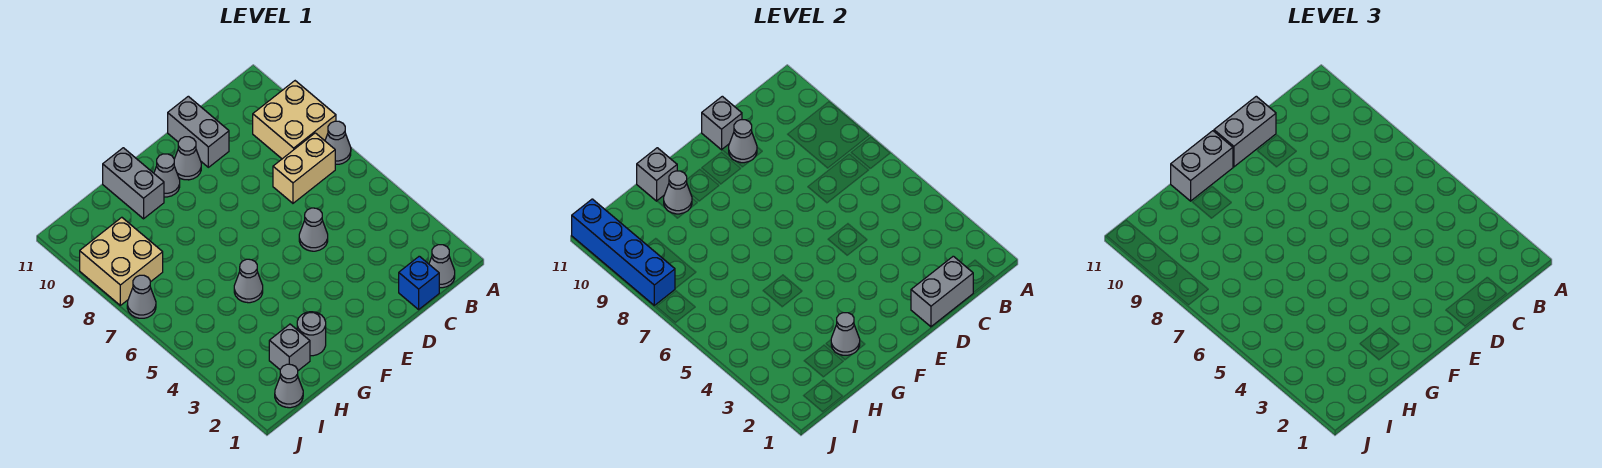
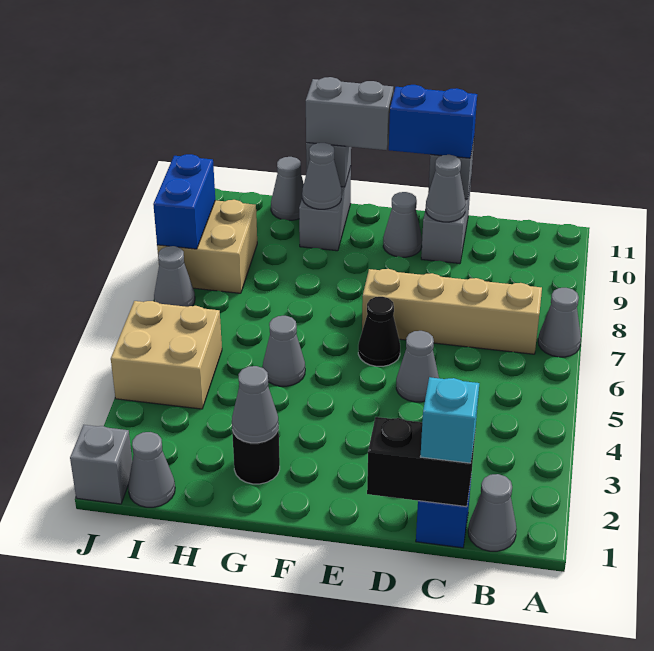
tan brick A8:B9 level 1 -> tan brick I4:J5 level 1
tan brick B7:C7 level 1 -> tan brick B7:E7 level 1
grey brick C1:D1 level 2 -> black brick C1:D1 level 2
none -> cyan brick C1 level 3
grey brick D11:E11 level 3 -> blue brick D11:E11 level 3
none -> black cone E6 level 1
grey cone F10 level 1 -> grey cone H11 level 1
grey round brick G2 level 1 -> black round brick G2 level 1
grey brick H2 level 1 -> grey brick J1 level 1
blue brick J8:J11 level 2 -> blue brick J8:J9 level 2

